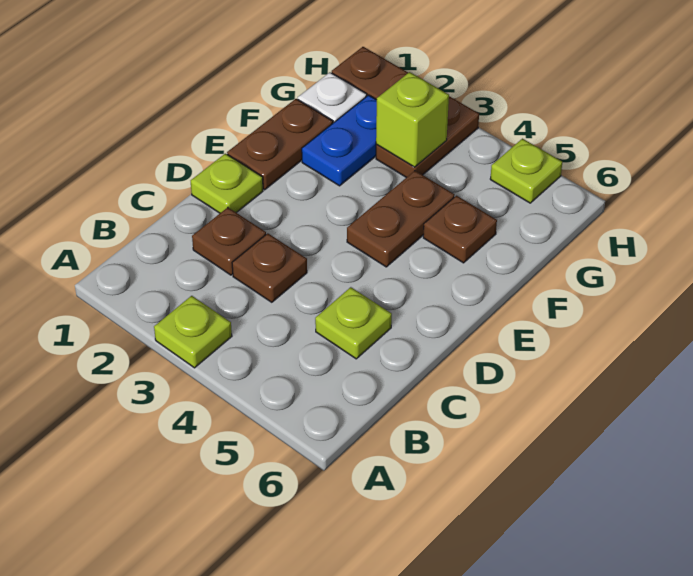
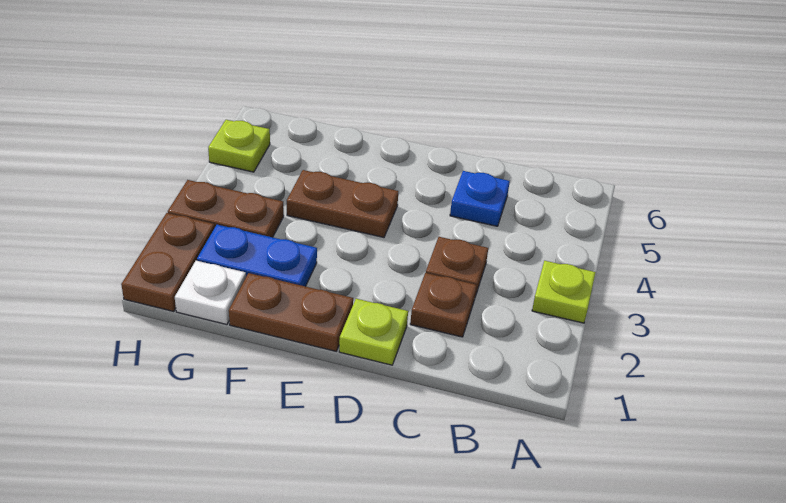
lime plate C5 level 1 -> blue plate C5 level 1
brown plate F5 level 1 -> none
lime brick G3 level 2 -> none

